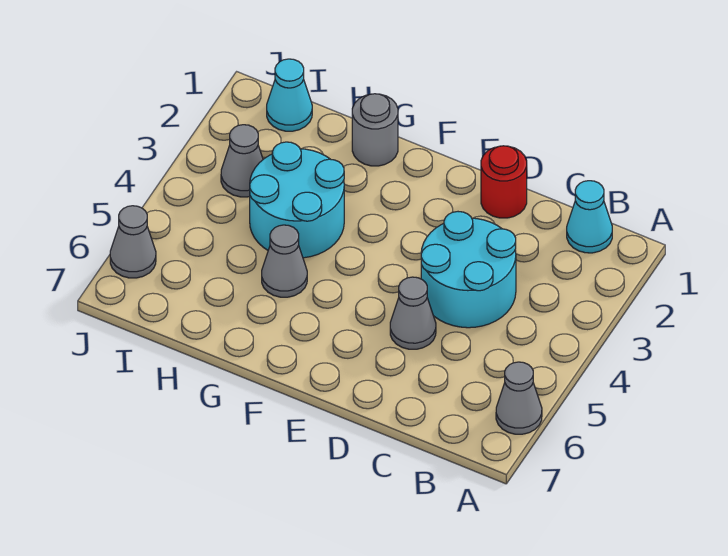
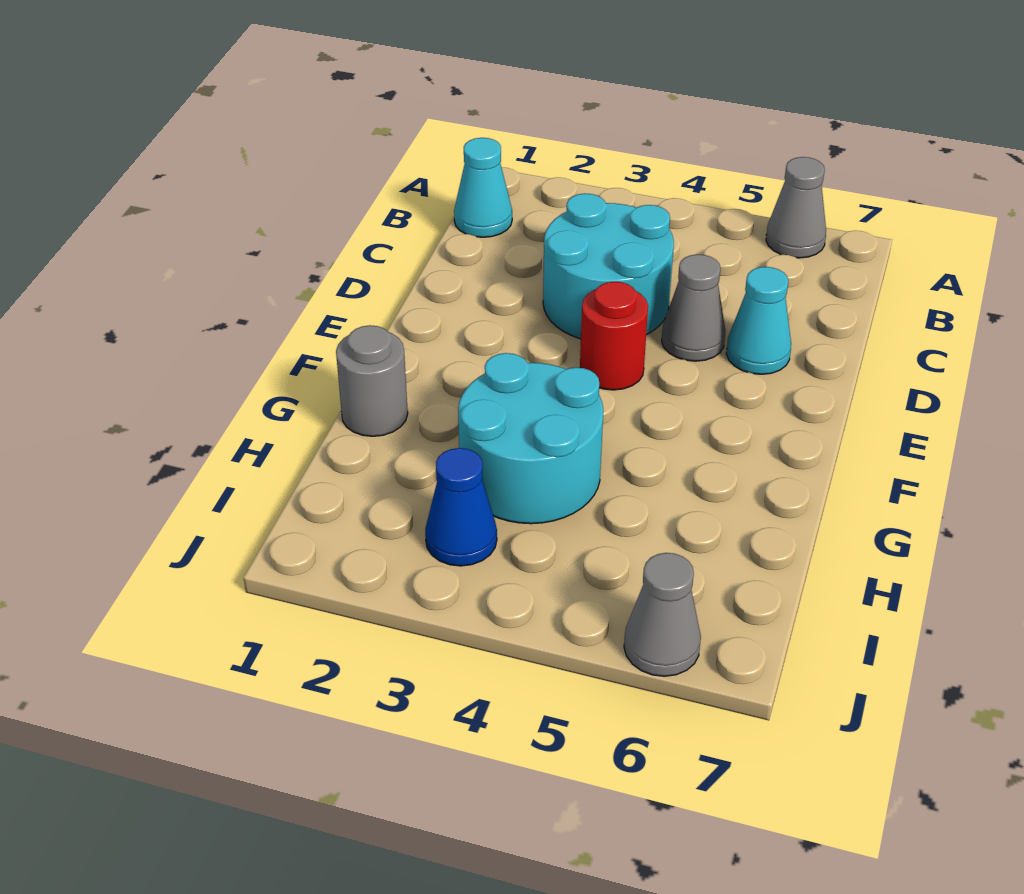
red round brick D1 level 1 -> red round brick E4 level 1
grey cone G5 level 1 -> none
cyan cone I1 level 1 -> cyan cone D6 level 1
grey cone I3 level 1 -> blue cone I3 level 1

